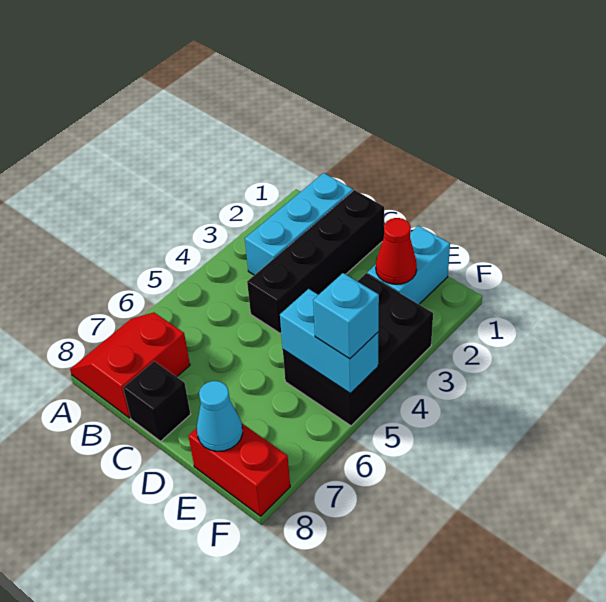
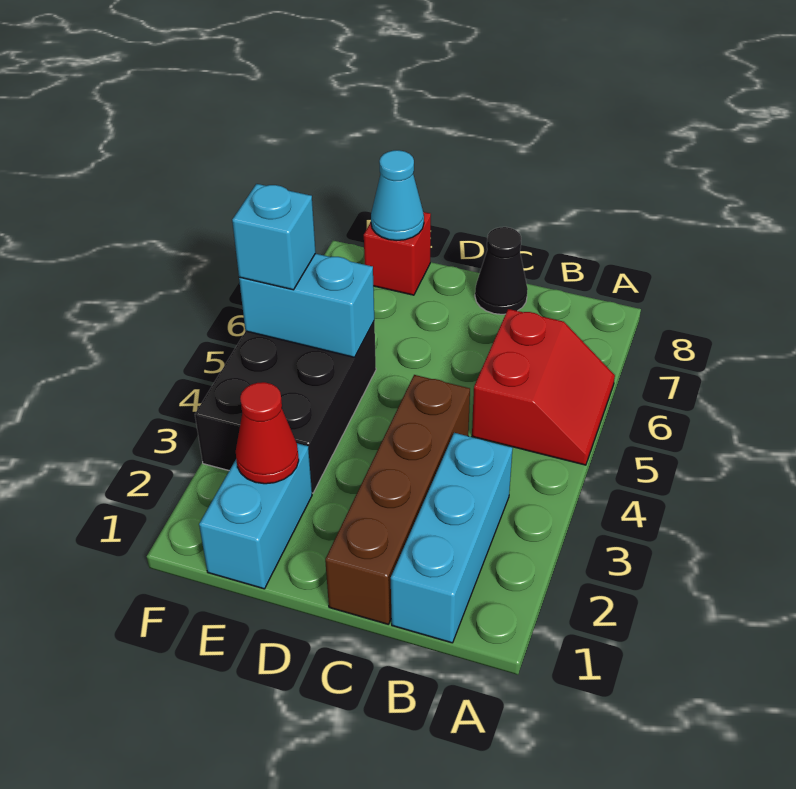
red slope A7:B8 level 1 top B -> red slope A5:B6 level 1 top B
black brick C1:C4 level 1 -> brown brick C1:C4 level 1
black brick C8 level 1 -> black cone C8 level 1
red brick E8:F8 level 1 -> red brick E8 level 1

